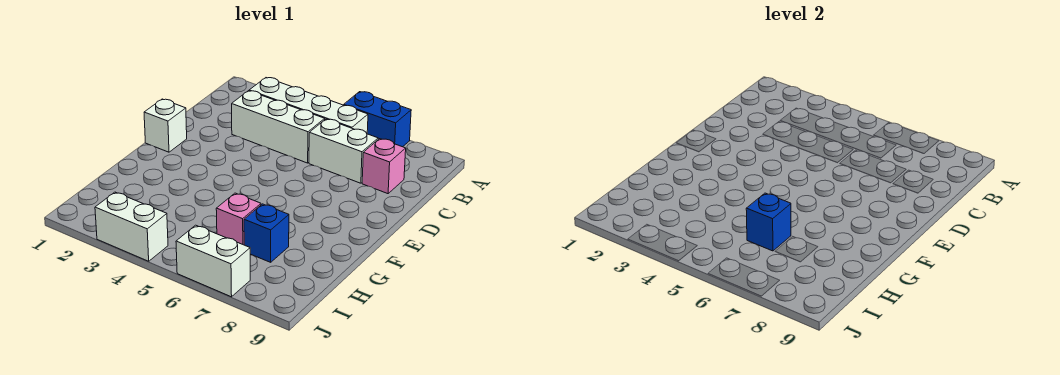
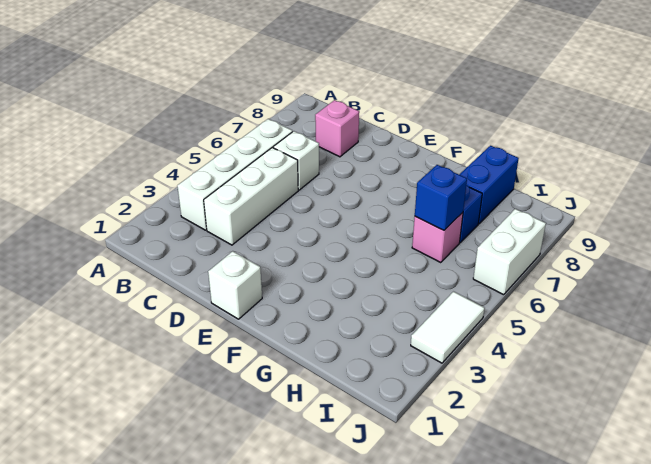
blue brick A6:A7 level 1 -> blue brick H8:H9 level 1
white brick C6:C7 level 1 -> white brick C6 level 1
white brick J3:J4 level 1 -> white tile J3:J4 level 1

